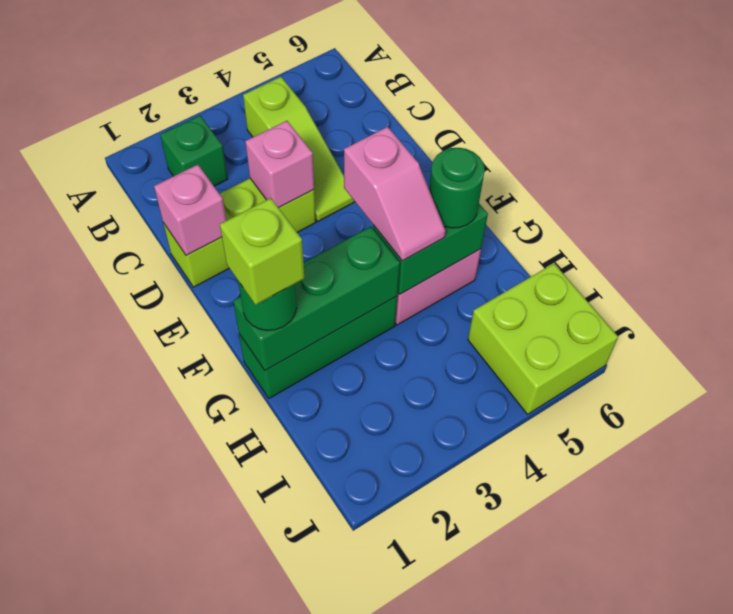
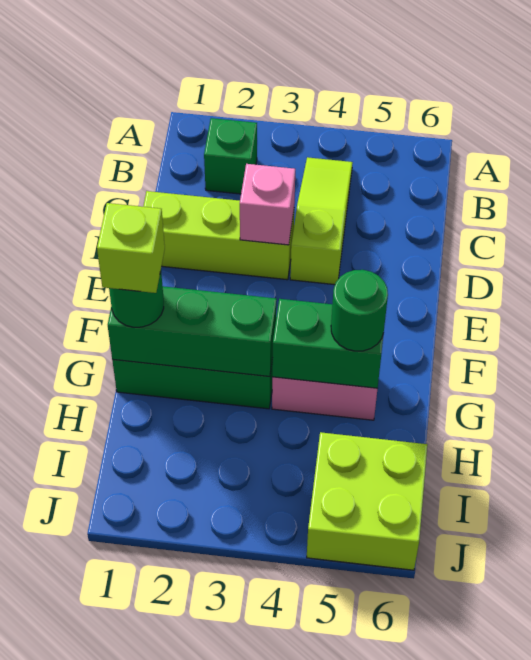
lime slope B4:D4 level 1 top B -> lime slope B4:D4 level 1 top D
pink brick D1 level 2 -> none
pink slope F4:G4 level 3 top F -> none

